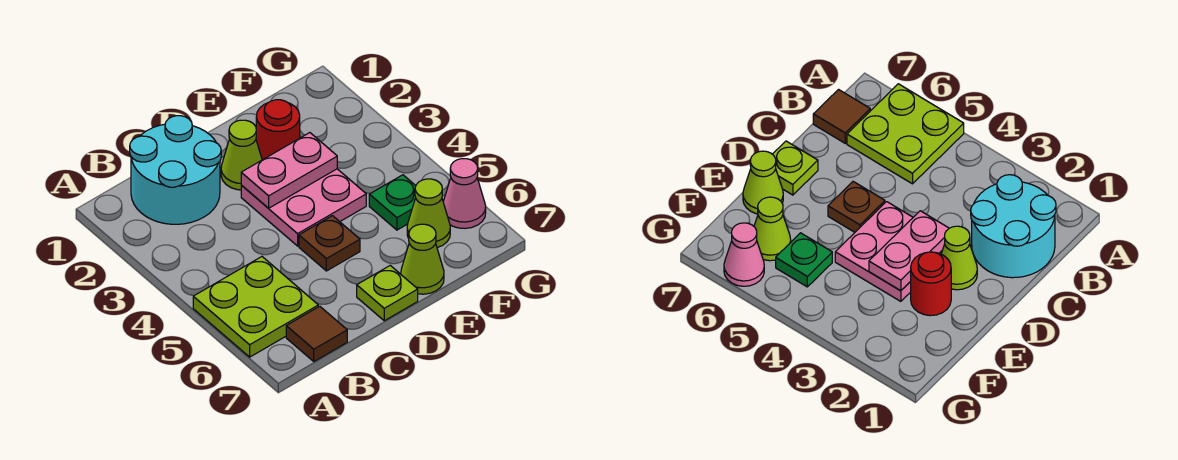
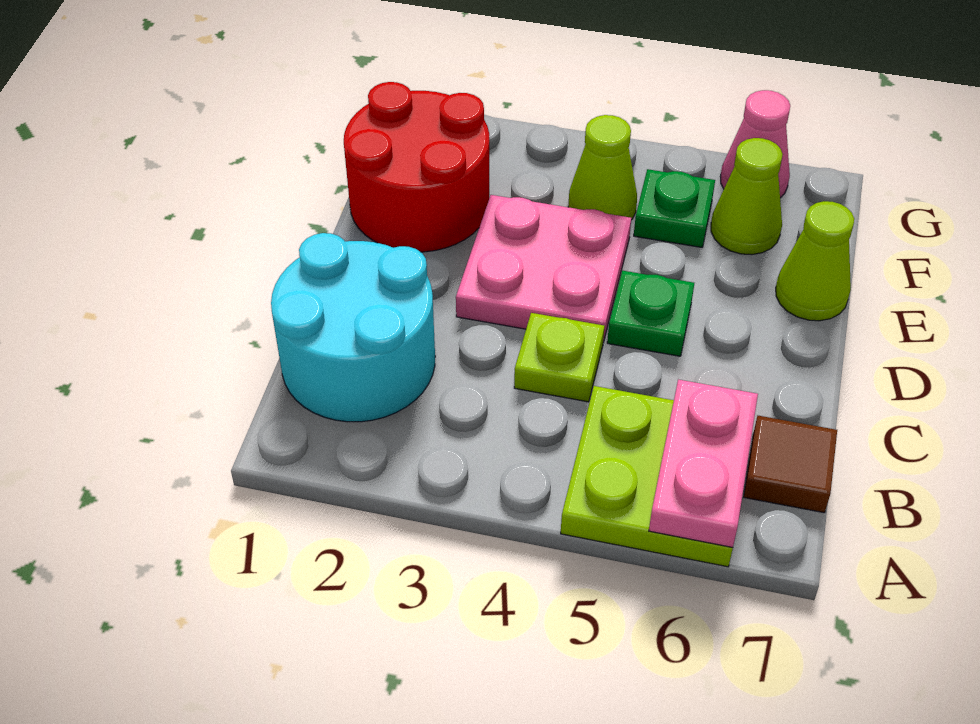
lime cone D2 level 1 -> lime cone F4 level 1
pink plate D3:E3 level 2 -> pink plate A6:B6 level 2
brown plate D5 level 1 -> green plate D5 level 1
lime plate D7 level 1 -> lime plate C4 level 1
red round brick E2 level 1 -> red round brick E1:F2 level 1

